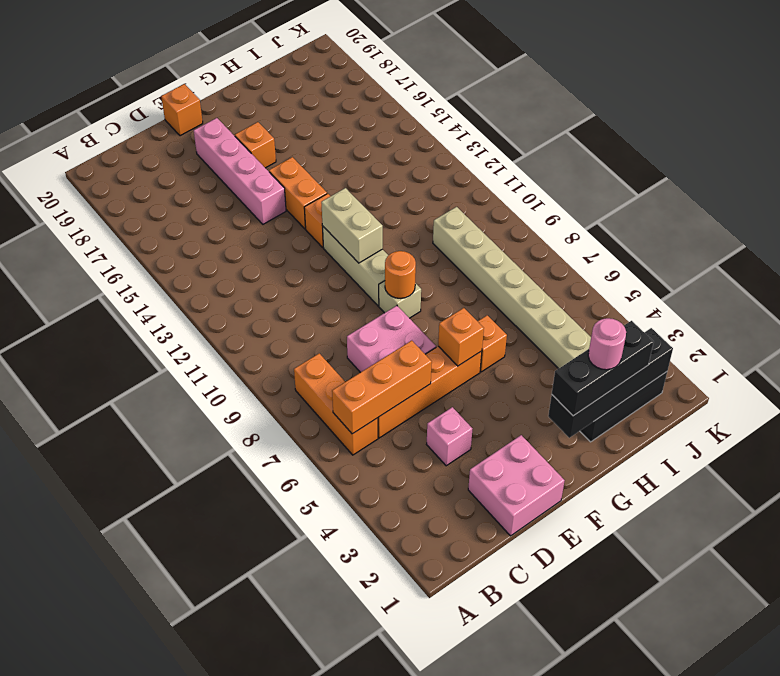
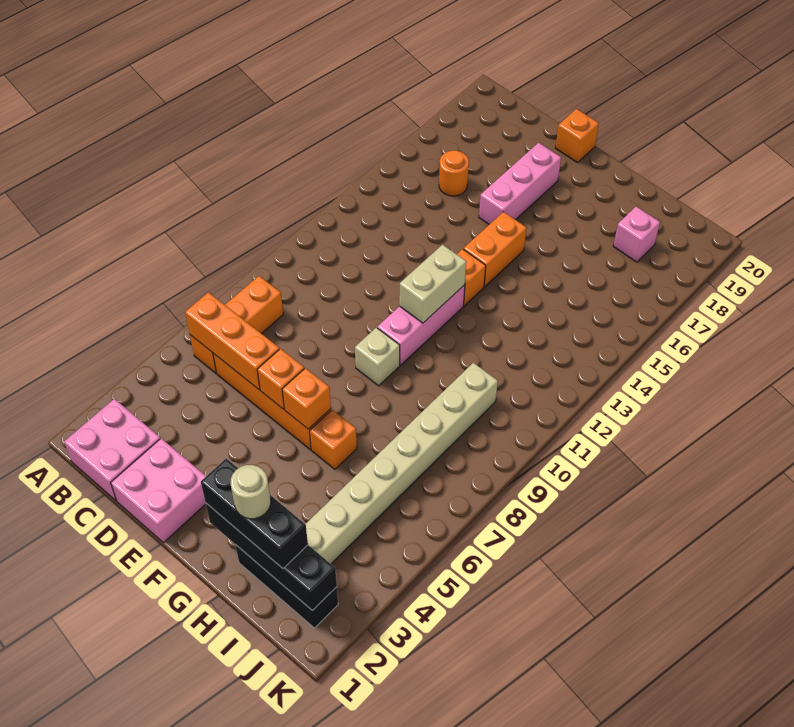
pink brick D4 level 1 -> pink brick I18 level 1
pink brick D7:E8 level 1 -> pink brick B1:C2 level 1
pink brick E15:E18 level 1 -> pink brick E16:E18 level 1
orange round brick F9 level 2 -> orange round brick C16 level 1
tan brick F10:F12 level 1 -> pink brick F10:F12 level 1
orange brick F17 level 1 -> orange brick E6 level 2
pink round brick H2 level 4 -> tan round brick H2 level 4

